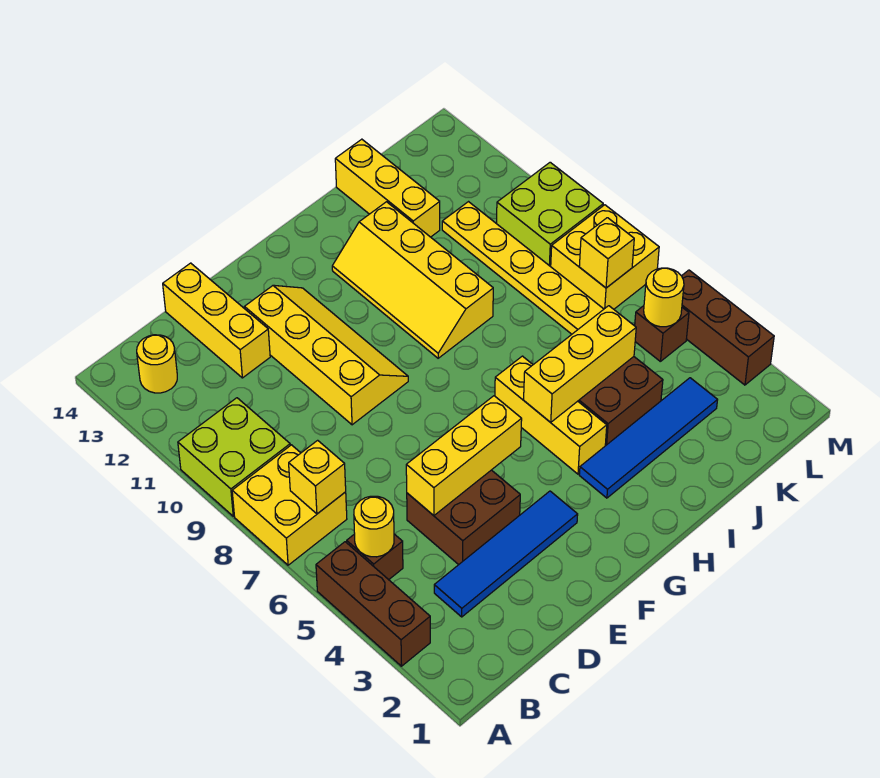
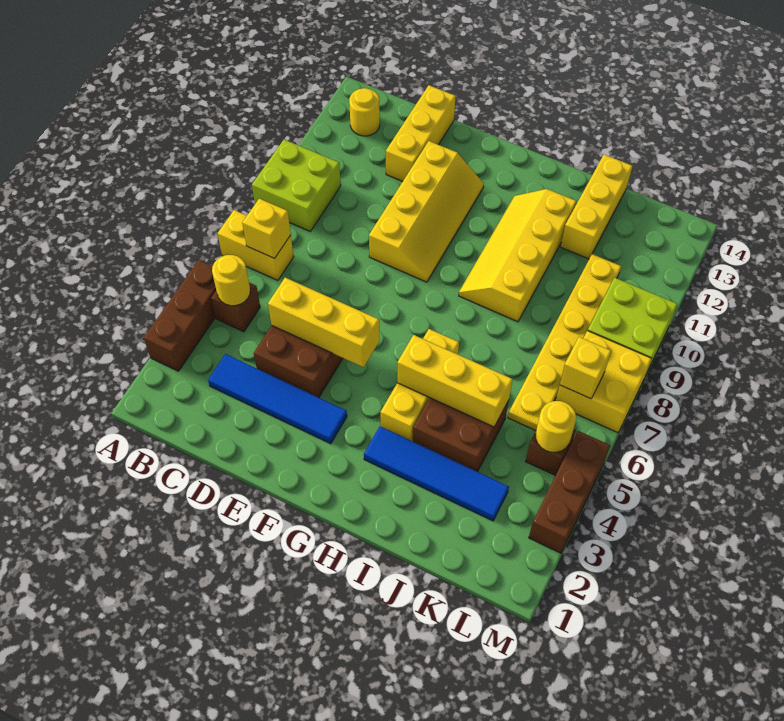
yellow brick A7:B8 level 1 -> yellow brick A7:B7 level 1

